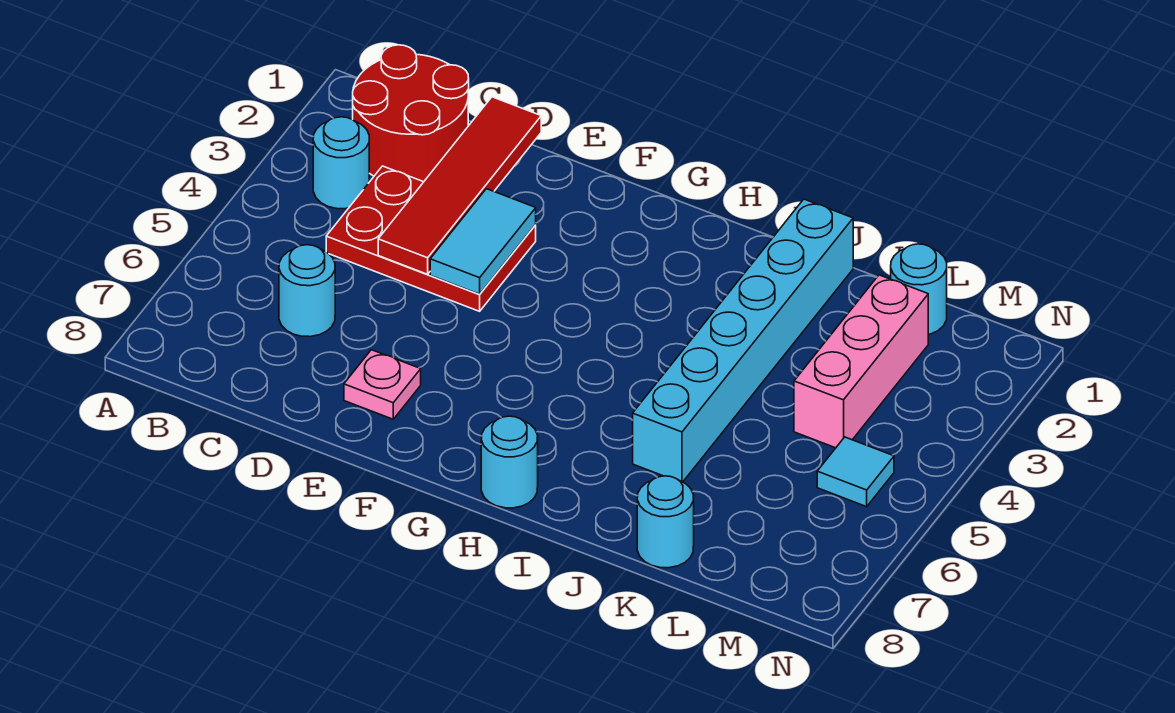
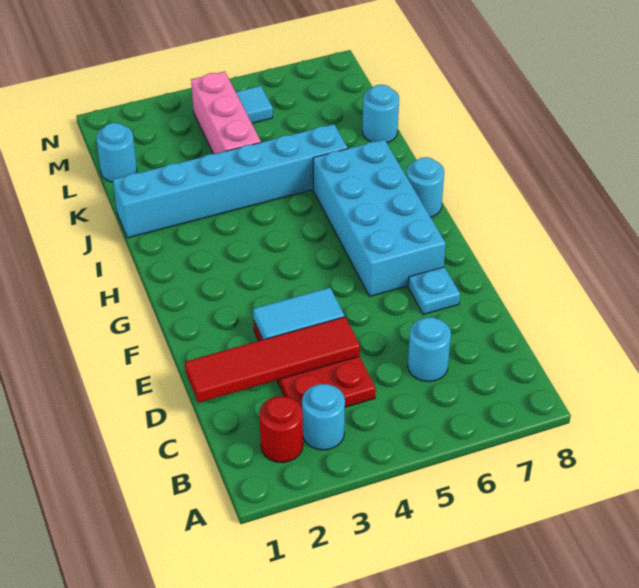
red round brick B1:C2 level 1 -> red round brick B2 level 1
pink plate E7 level 1 -> cyan plate E7 level 1
none -> cyan brick F6:I7 level 1
pink brick L2:L4 level 1 -> pink brick K4:M4 level 1

